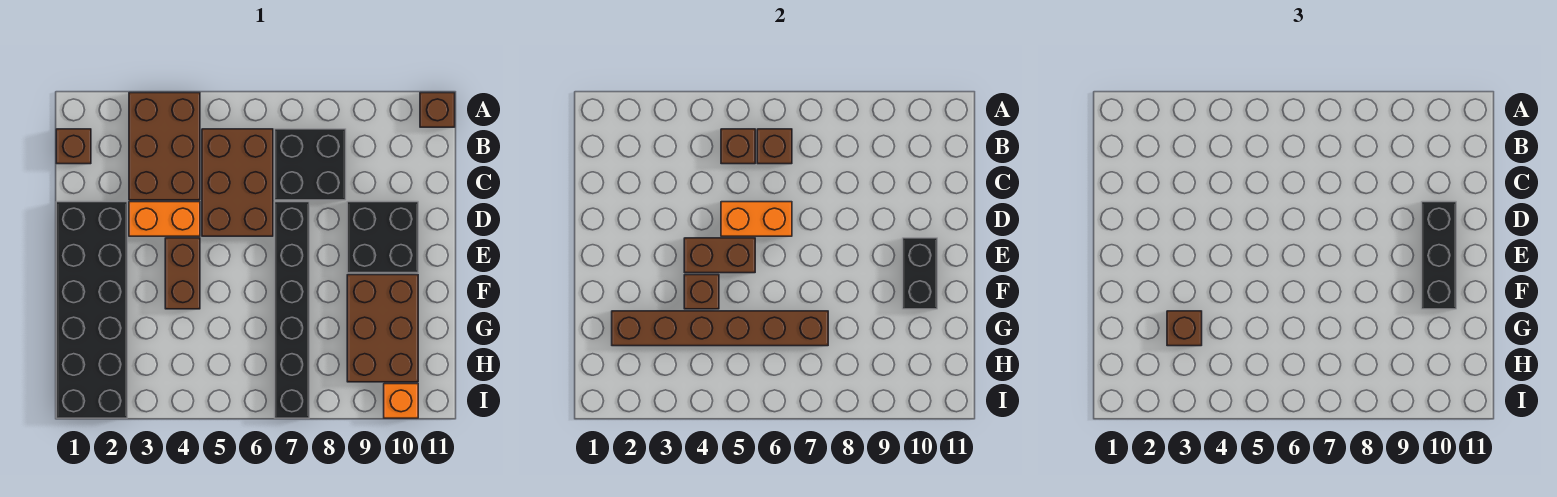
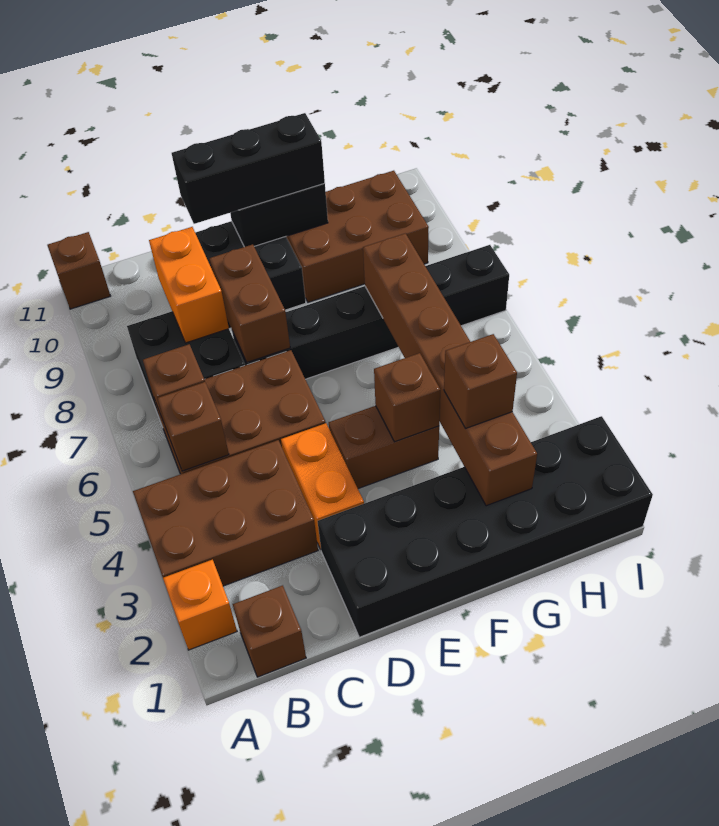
orange brick D5:D6 level 2 -> orange brick C8:C9 level 2
brown brick E4:E5 level 2 -> brown brick D7:D8 level 2
orange brick I10 level 1 -> orange brick A2 level 1

